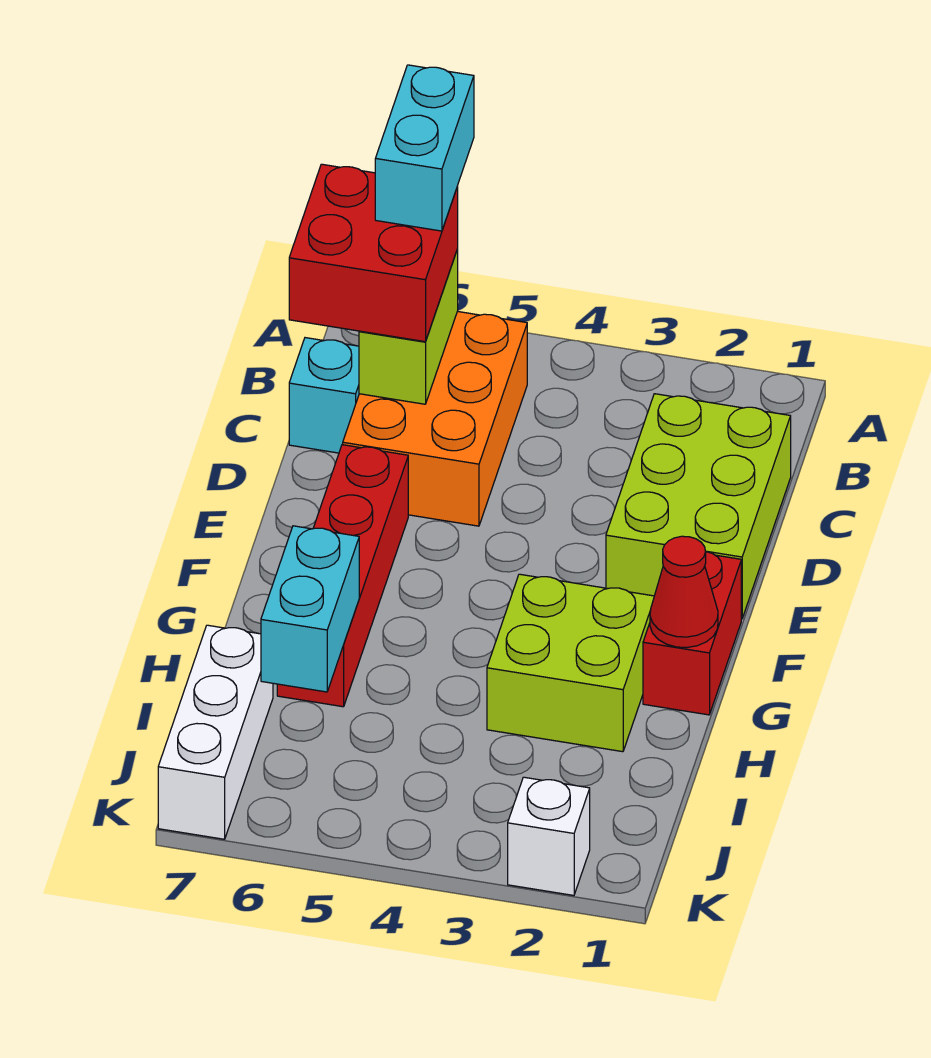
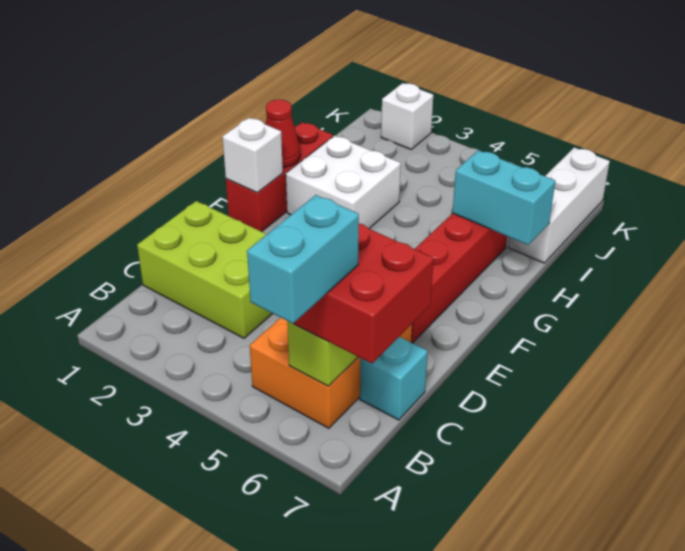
lime brick C1:E2 level 1 -> lime brick C1:D3 level 1
red brick F1:G1 level 1 -> red brick F1:H1 level 1
none -> white brick F1 level 2
lime brick G2:H3 level 1 -> white brick G2:H3 level 1
cyan brick H6:I6 level 2 -> cyan brick H6:H7 level 2

